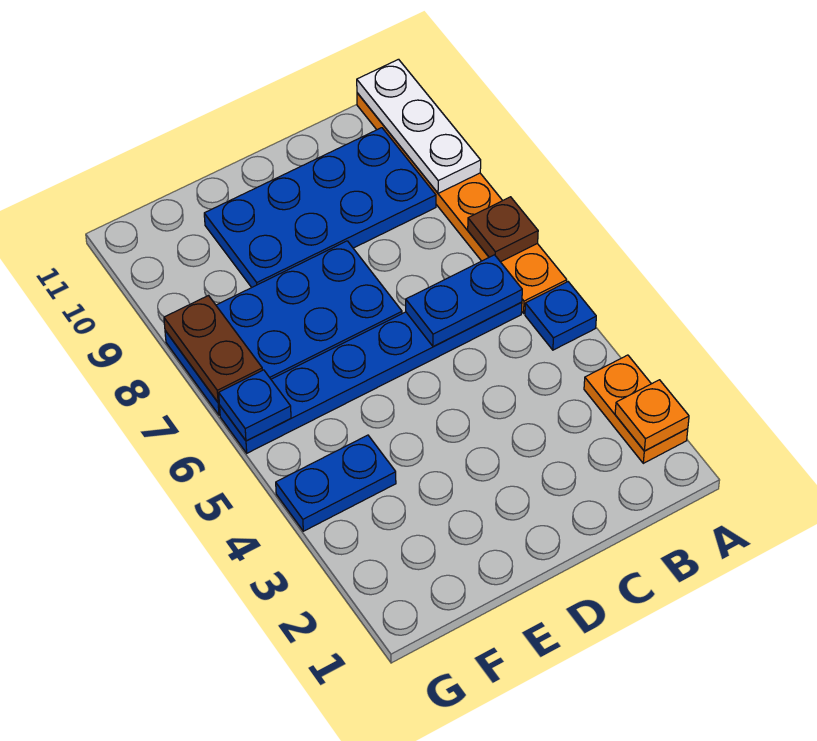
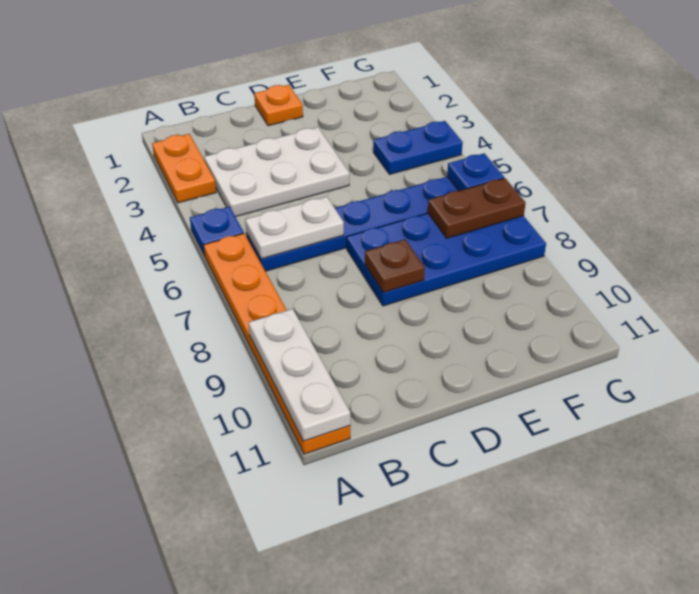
orange plate A2 level 2 -> orange plate D1 level 1
brown plate A7 level 2 -> brown plate D8 level 2
none -> white plate B3:D4 level 1
blue plate B6:C6 level 2 -> white plate B6:C6 level 2
blue plate B9:E10 level 1 -> none
brown plate G7:G8 level 2 -> brown plate F7:G7 level 2

